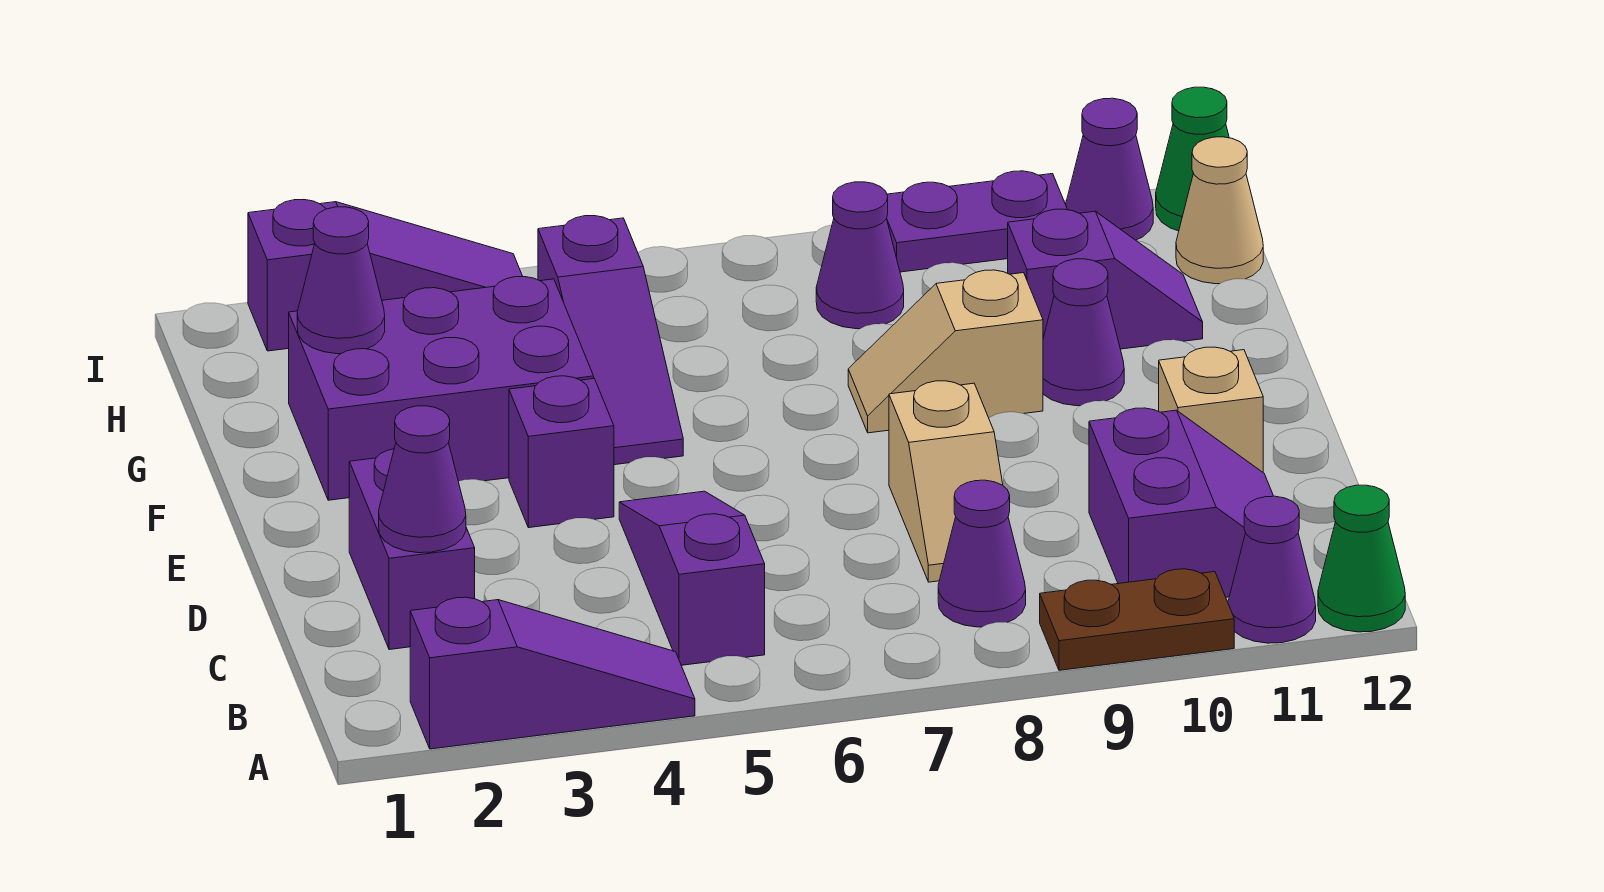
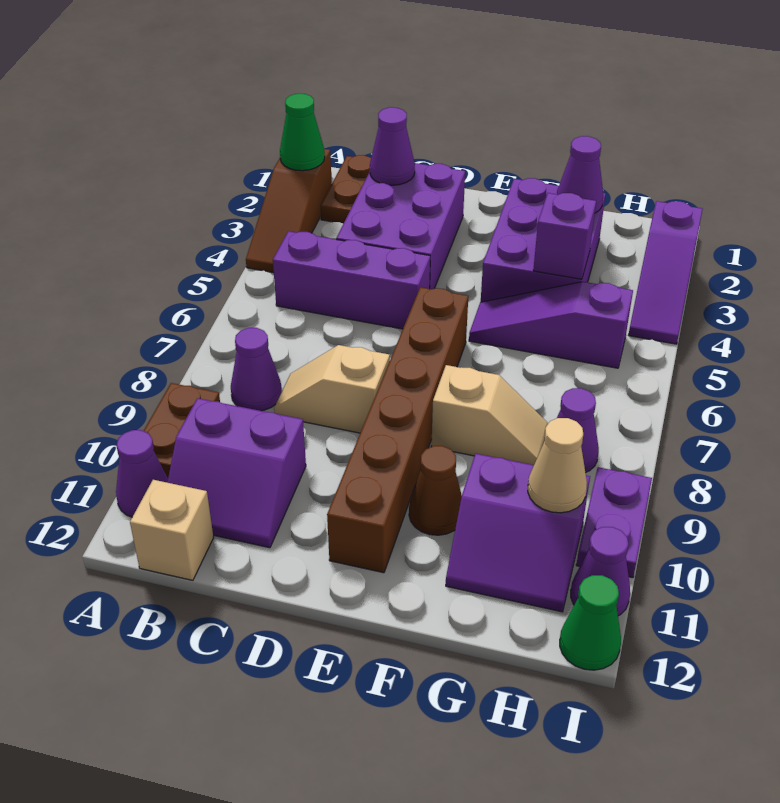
purple slope A2:A4 level 1 top 2 -> brown slope A2:A4 level 1 top 2
green cone A12 level 1 -> green cone A2 level 2
none -> brown plate B1:B2 level 1
purple slope B5:D5 level 1 top B -> purple brick B5:D5 level 1
purple brick C2:D2 level 1 -> purple brick C2:D4 level 1
tan brick D11 level 1 -> tan brick B12 level 1
purple brick E4 level 1 -> purple brick G4 level 2
none -> brown brick E6:E11 level 1
tan slope F8:F9 level 1 top 9 -> tan slope F8:G8 level 1 top F
purple cone F10 level 1 -> brown cone F10 level 1
purple slope G10:G11 level 1 top 10 -> purple slope G10:H11 level 1 top 10
tan cone H12 level 1 -> tan cone H10 level 2

